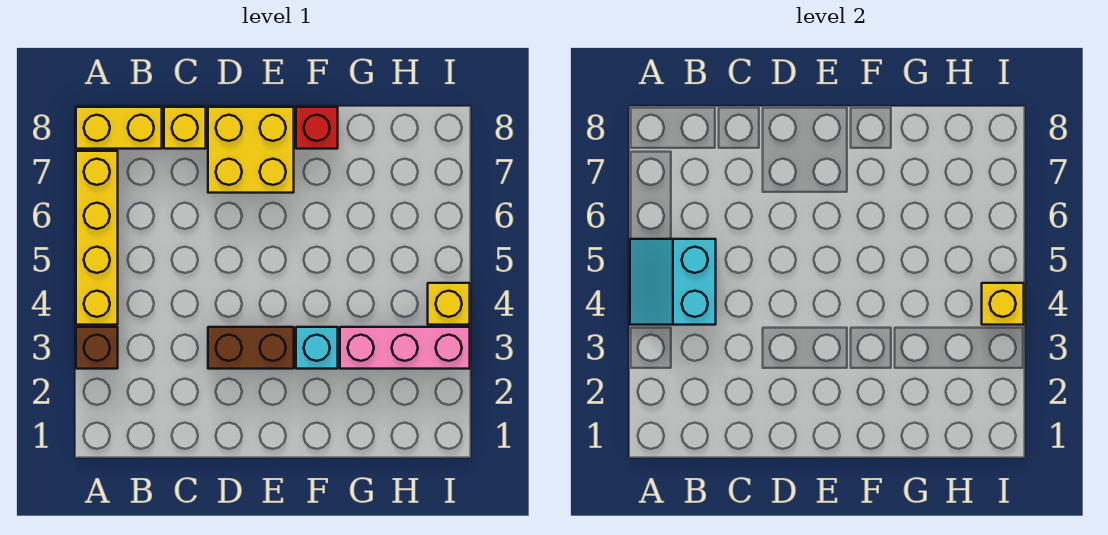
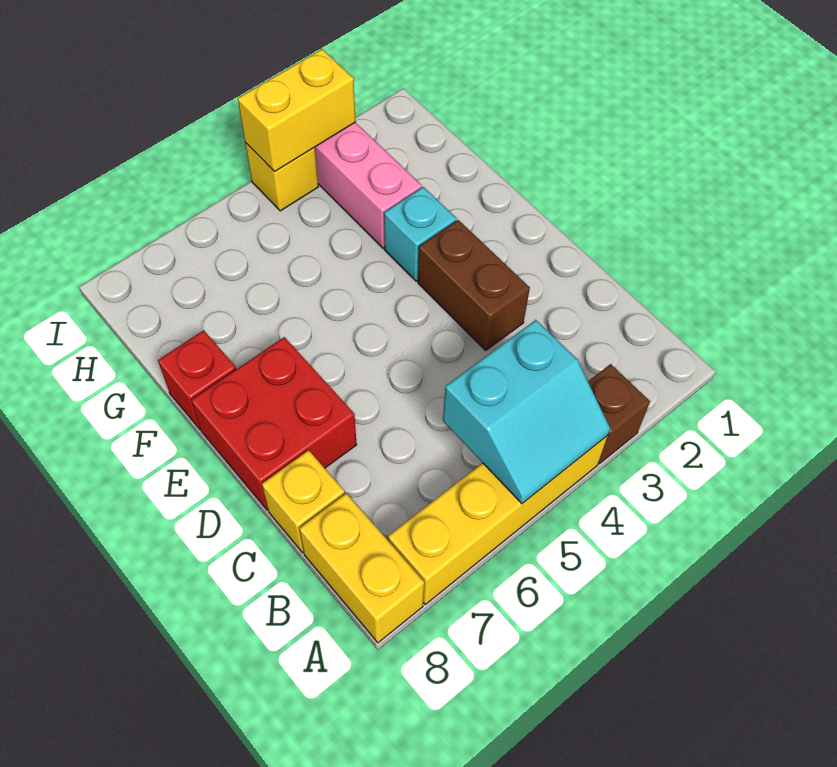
yellow brick D7:E8 level 1 -> red brick D7:E8 level 1
yellow brick I4 level 2 -> yellow brick I3:I4 level 2

